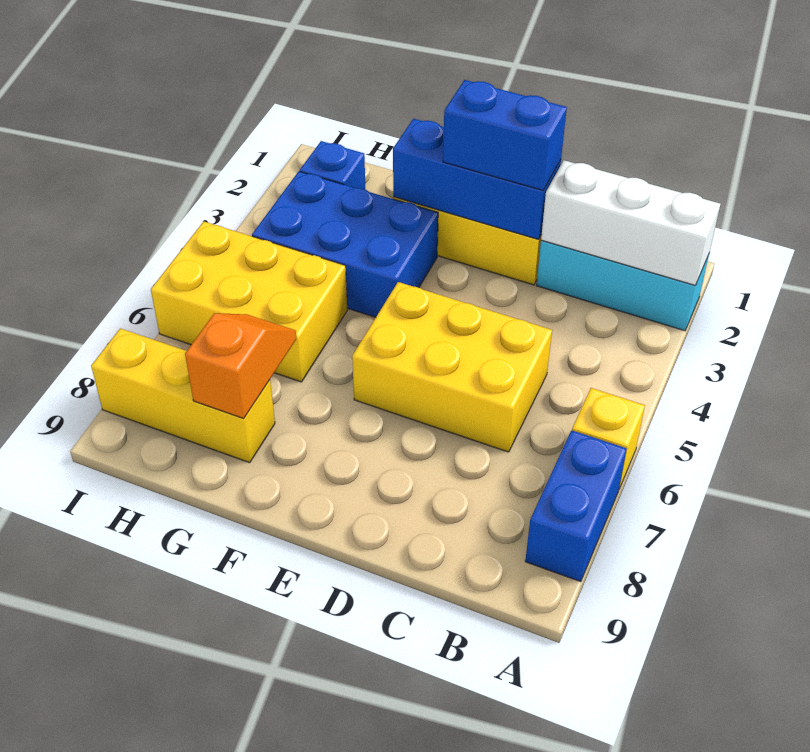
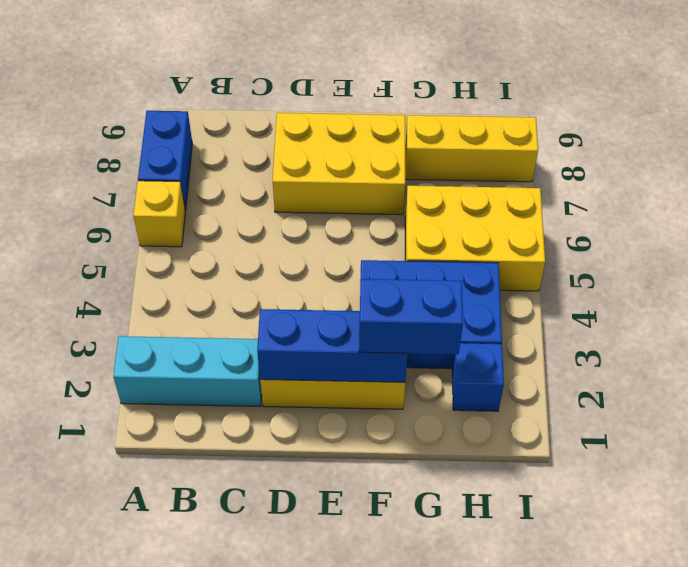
white brick A2:C2 level 2 -> none
yellow brick C5:E6 level 1 -> yellow brick D7:F8 level 1
blue brick D2:E2 level 3 -> blue brick F2:G2 level 3
orange slope G7:G8 level 2 top 8 -> none

